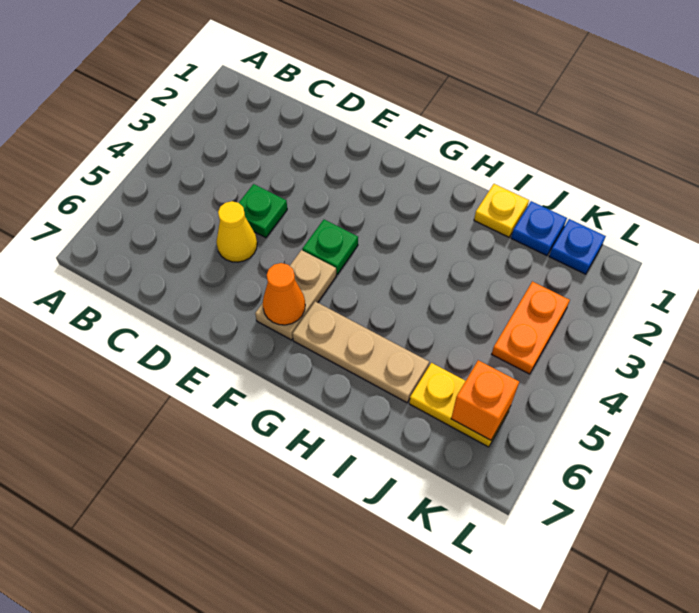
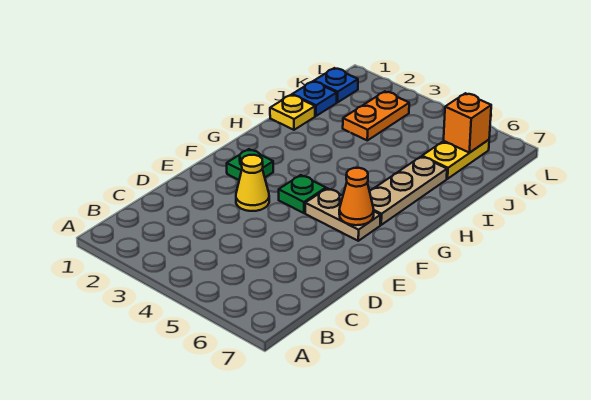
green plate D4 level 1 -> green plate F2 level 1
yellow cone D5 level 1 -> yellow cone E3 level 1
orange plate K3:K4 level 1 -> orange plate J3:K3 level 1

